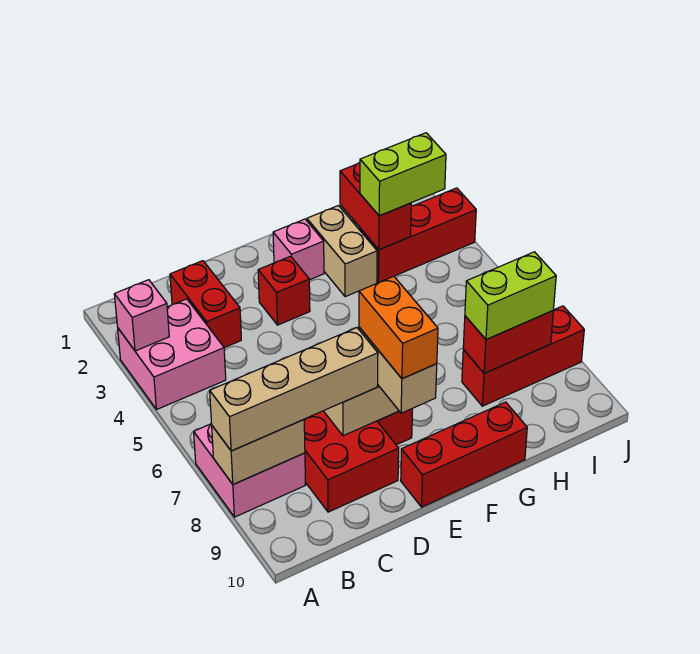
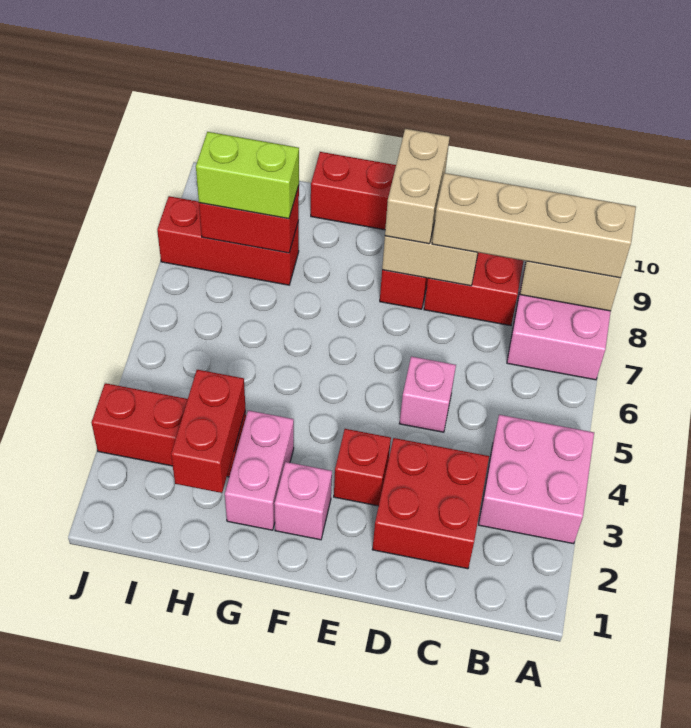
pink brick A3 level 2 -> pink brick D5 level 1
red brick C2:C3 level 1 -> red brick C2:D3 level 1
orange brick E8:E9 level 4 -> none
tan brick G2:G3 level 1 -> pink brick G2:G3 level 1
lime brick H3:I3 level 3 -> none

